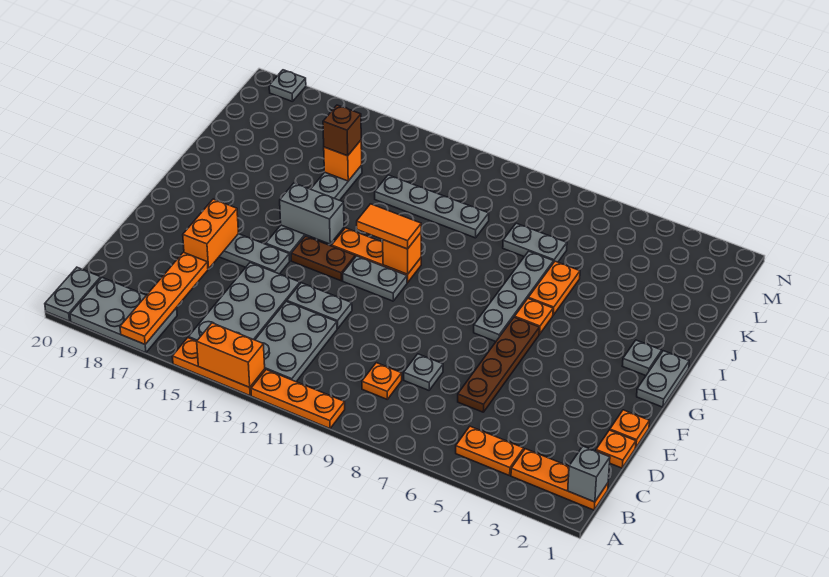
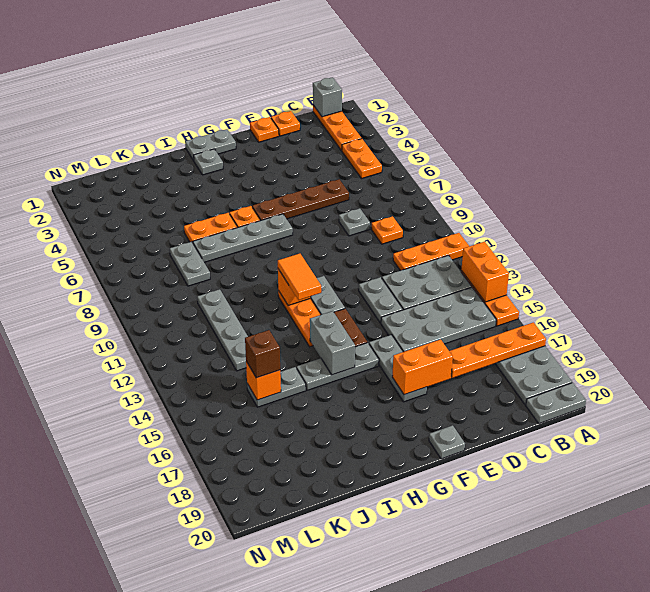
orange plate A10:A12 level 1 -> orange plate A11:C11 level 1
grey plate N19 level 1 -> grey plate F20 level 1

